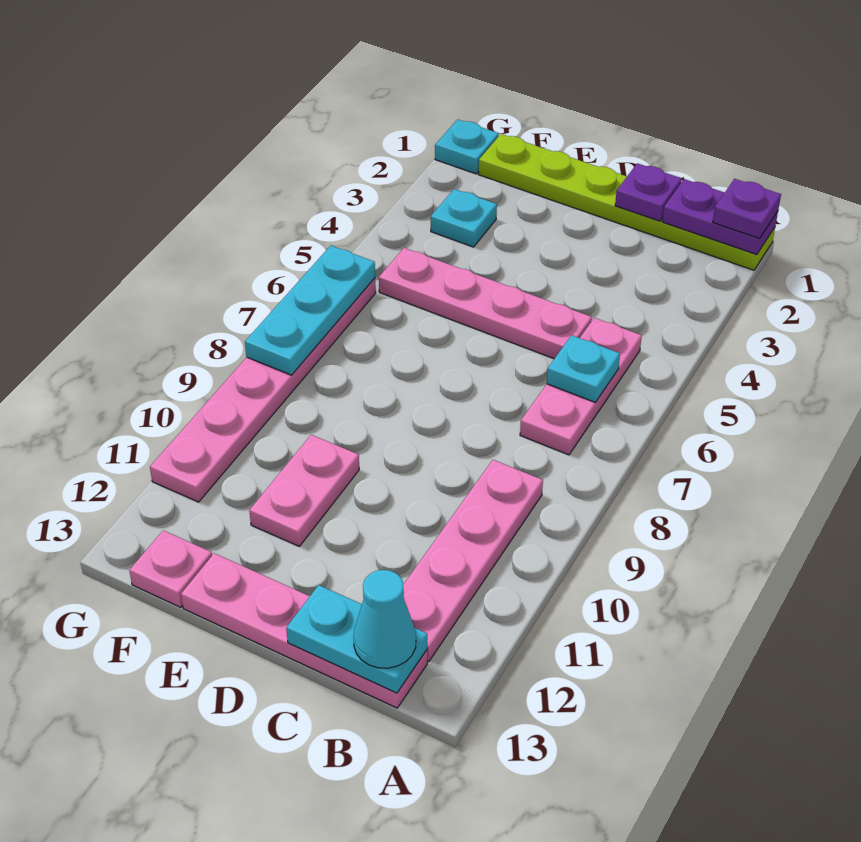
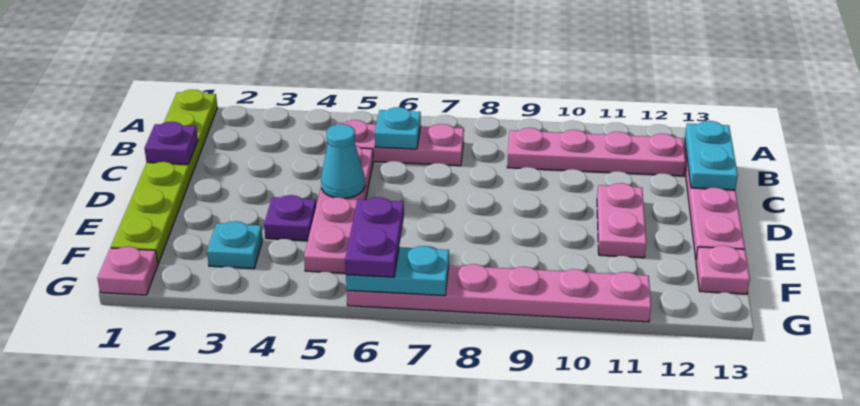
purple plate A1:B1 level 2 -> purple plate F6:G6 level 3
purple plate A1 level 3 -> purple plate E4 level 1
cyan cone B13 level 3 -> cyan cone D5 level 2
pink plate E10:E11 level 1 -> pink plate D11:E11 level 1
cyan plate G1 level 1 -> pink plate G1 level 1
cyan plate G6:G8 level 2 -> cyan plate G6:G7 level 2

